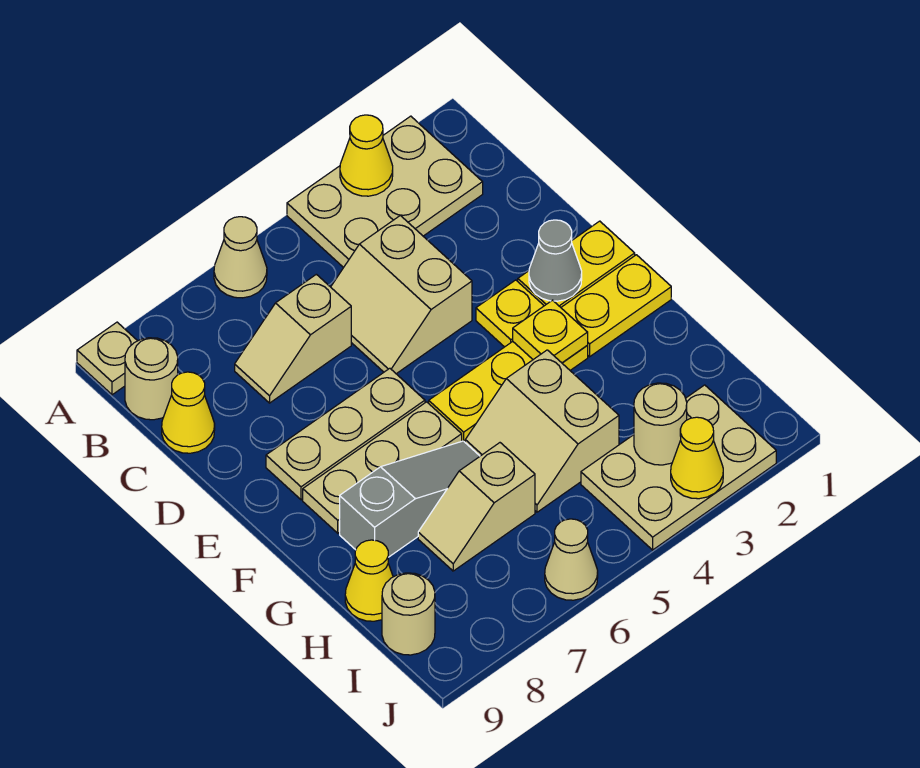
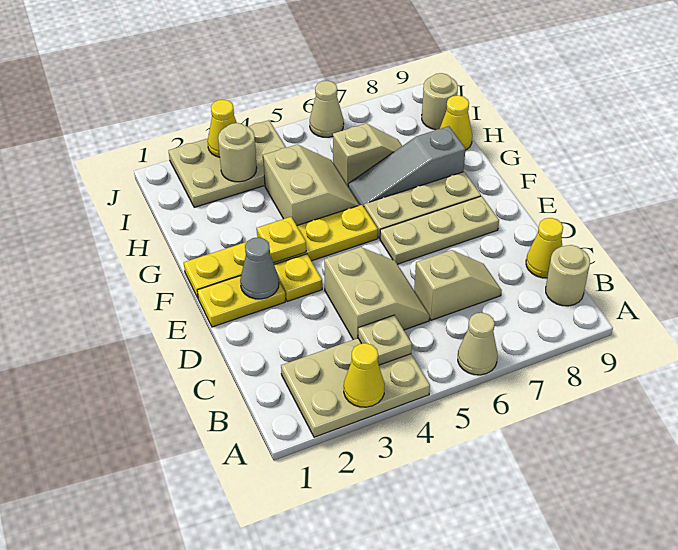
tan plate A9 level 1 -> tan plate B4 level 2

